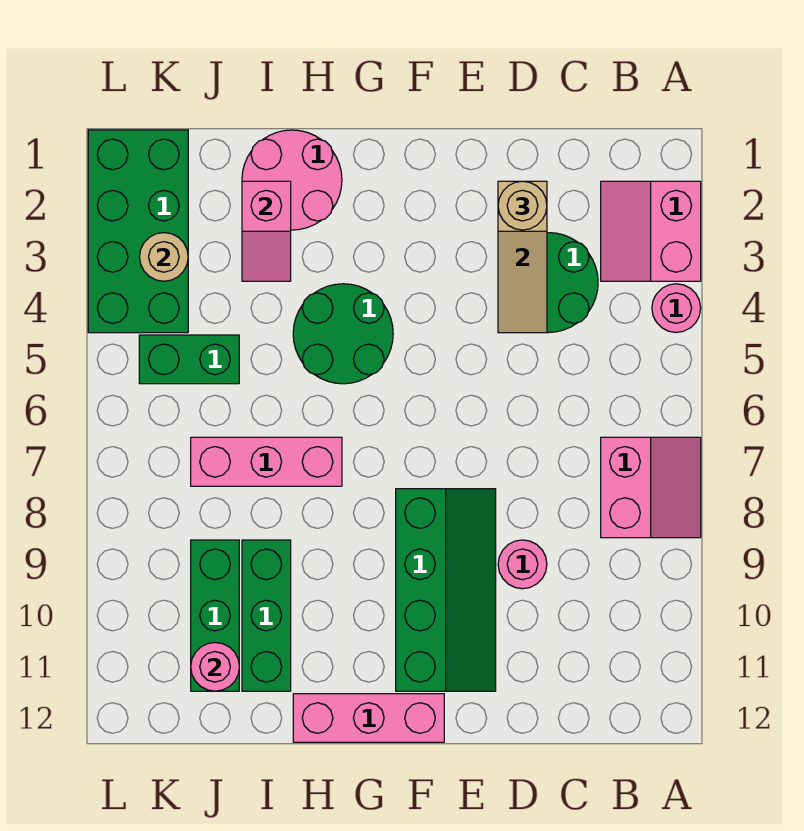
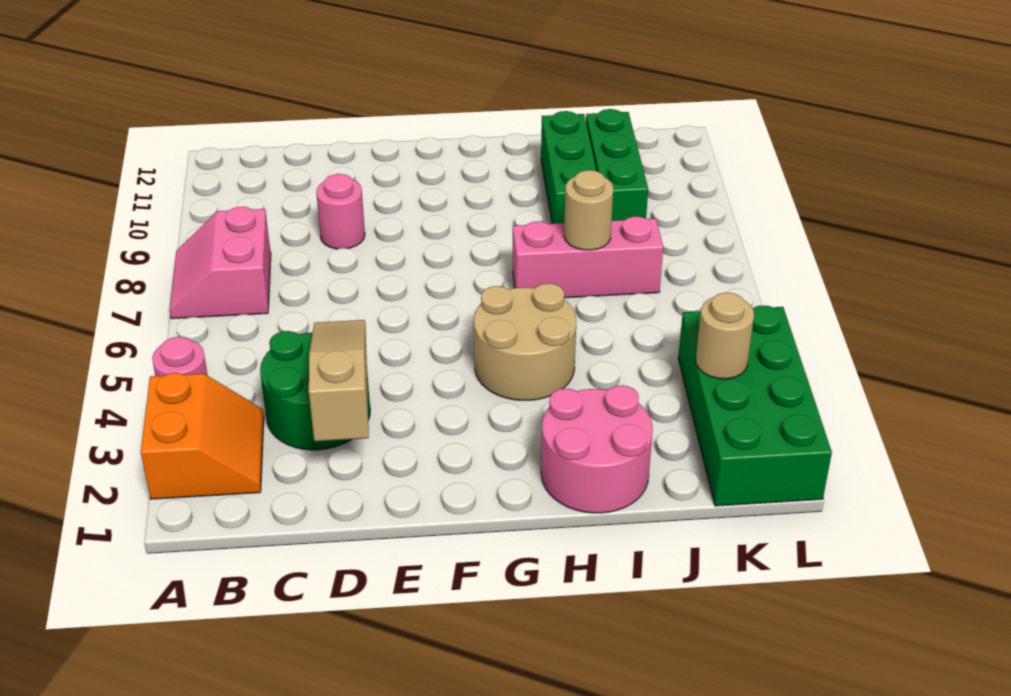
pink slope A2:B3 level 1 top A -> orange slope A2:B3 level 1 top A
tan round brick D2 level 3 -> tan round brick I7 level 2
green slope E8:F11 level 1 top F -> none
pink brick F12:H12 level 1 -> none
green round brick G4:H5 level 1 -> tan round brick G4:H5 level 1
pink slope I2:I3 level 2 top 2 -> none
green brick J5:K5 level 1 -> none
pink round brick J11 level 2 -> none

